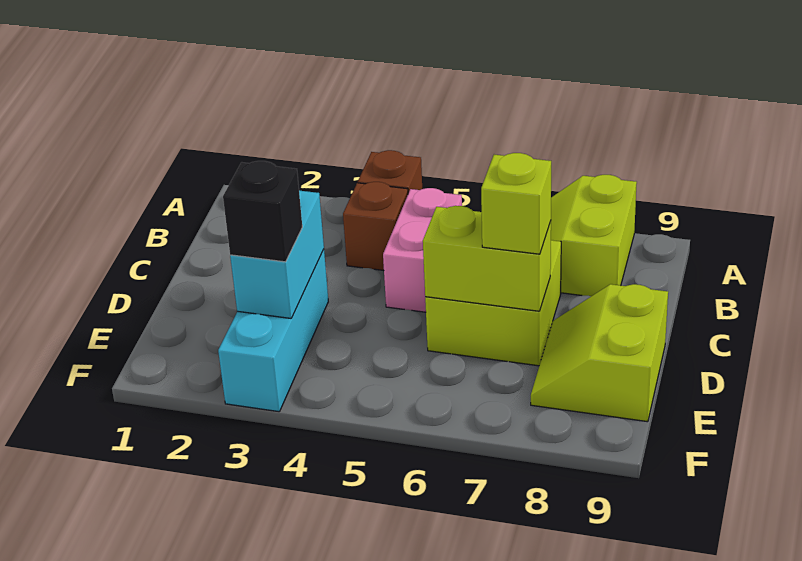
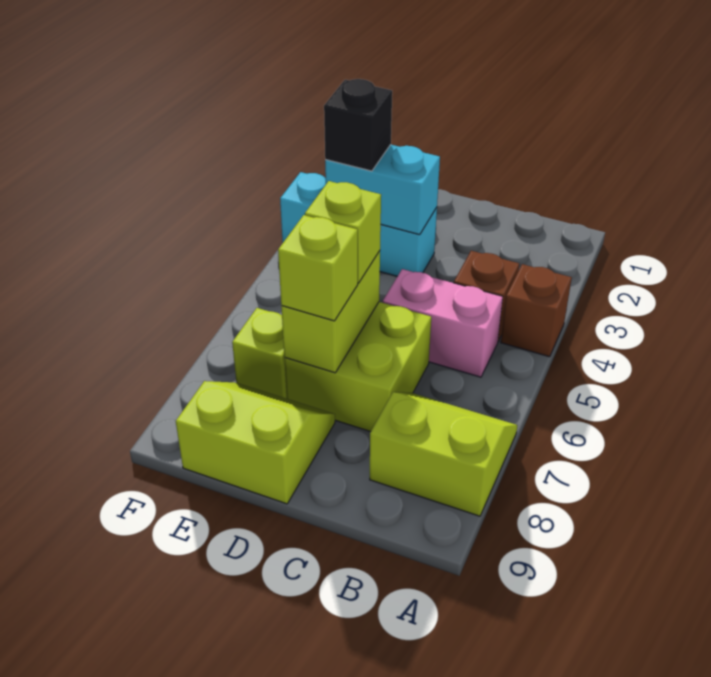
none -> lime brick D6 level 3
none -> lime brick E7 level 1

